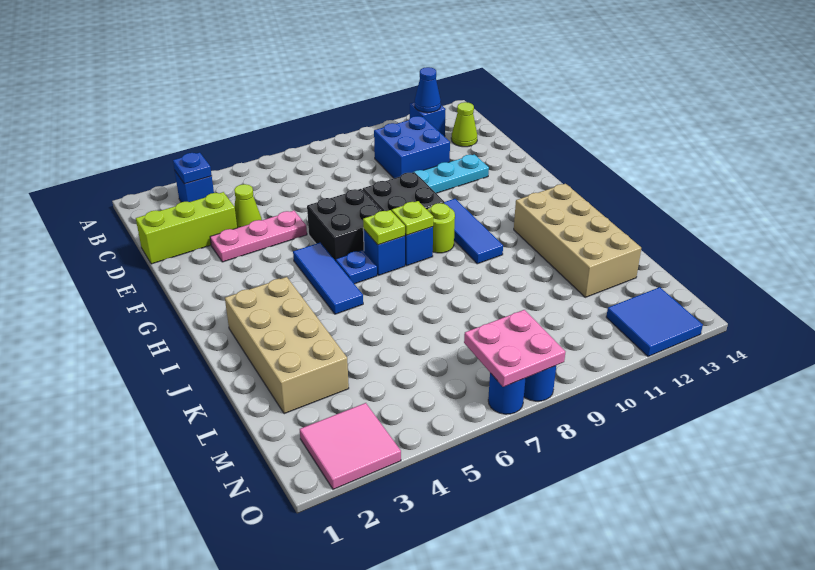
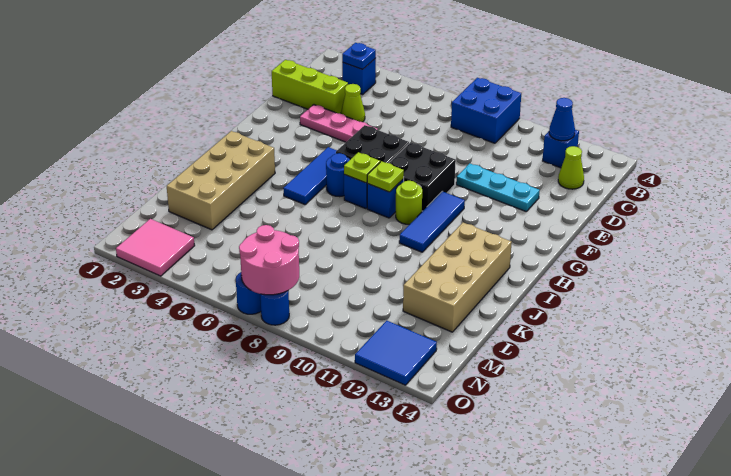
blue brick C10:D11 level 1 -> blue brick A8:B9 level 1
blue plate H6 level 1 -> blue round brick H6 level 1
pink plate N7:O8 level 2 -> pink round brick N7:O8 level 2

